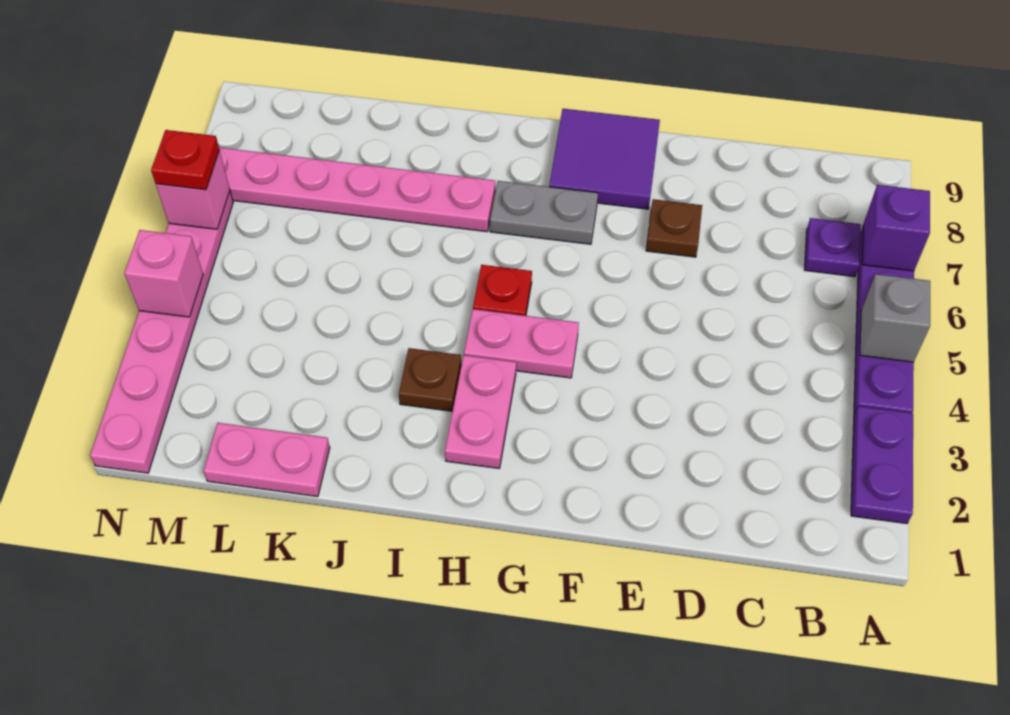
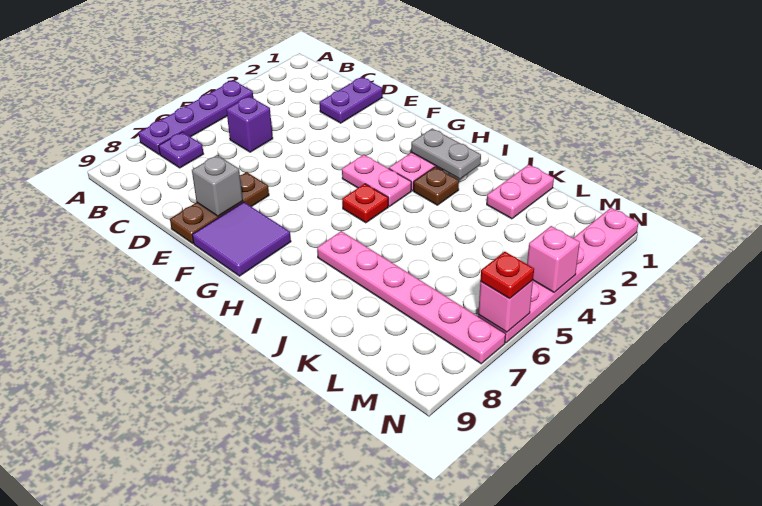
purple plate A2:A3 level 1 -> purple plate D1:D2 level 1
grey brick A5 level 2 -> grey brick E8 level 2
purple brick A7 level 2 -> purple brick C5 level 1
brown plate E7 level 1 -> brown plate E7:E9 level 1
grey plate G7:H7 level 1 -> grey plate H2:I2 level 2
pink plate K1:L1 level 1 -> pink plate K1:K2 level 1

